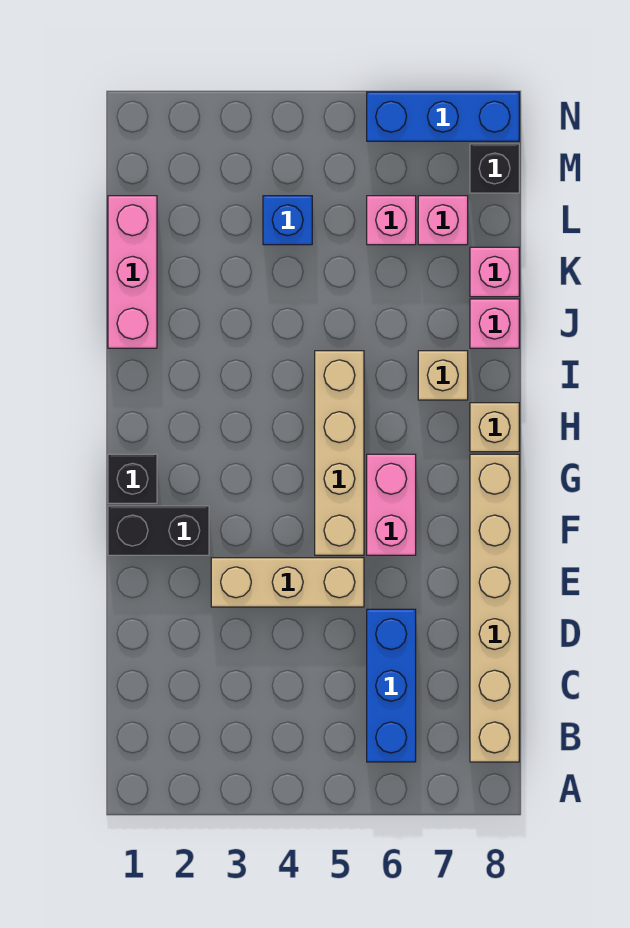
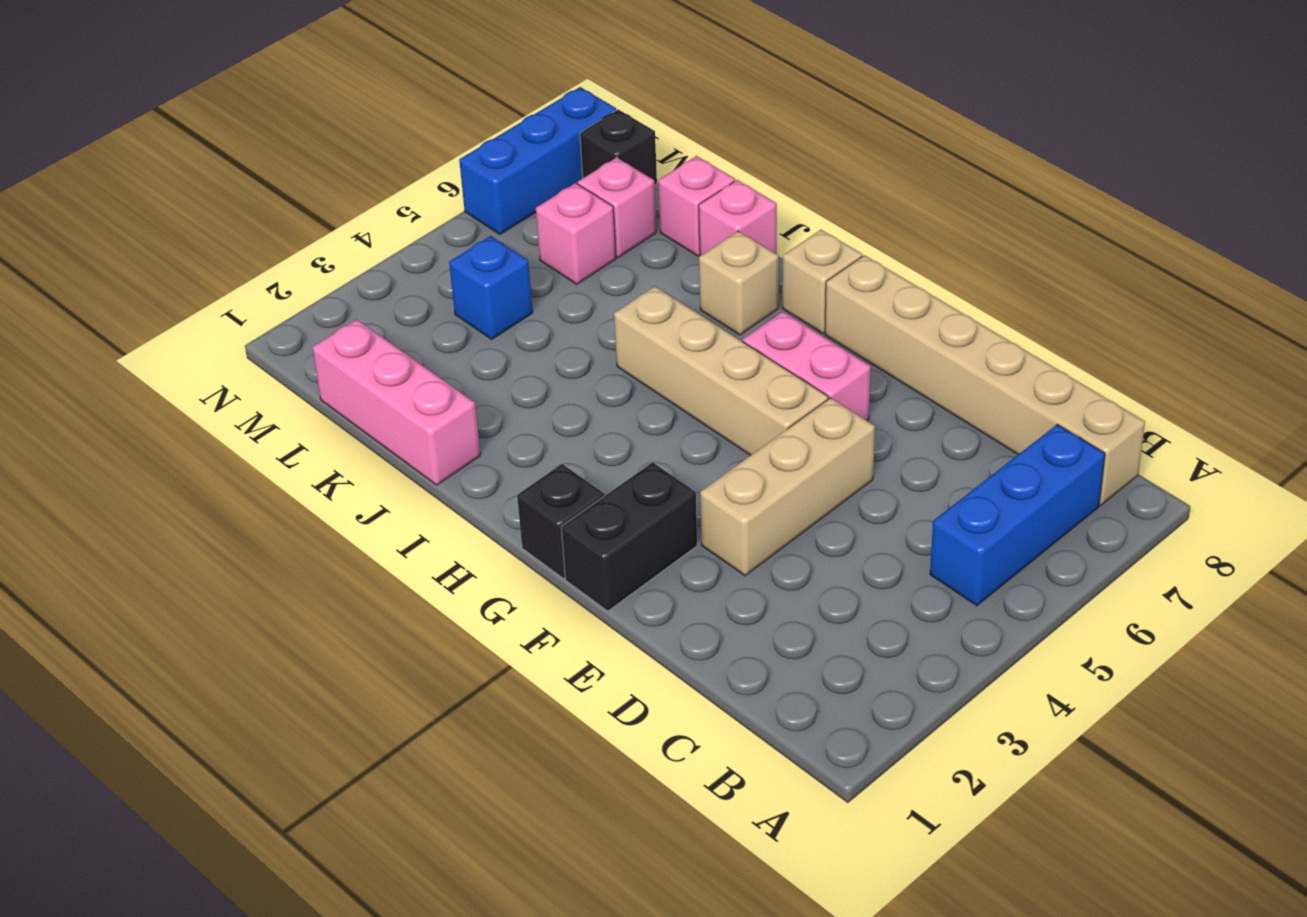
blue brick B6:D6 level 1 -> blue brick B5:B7 level 1

